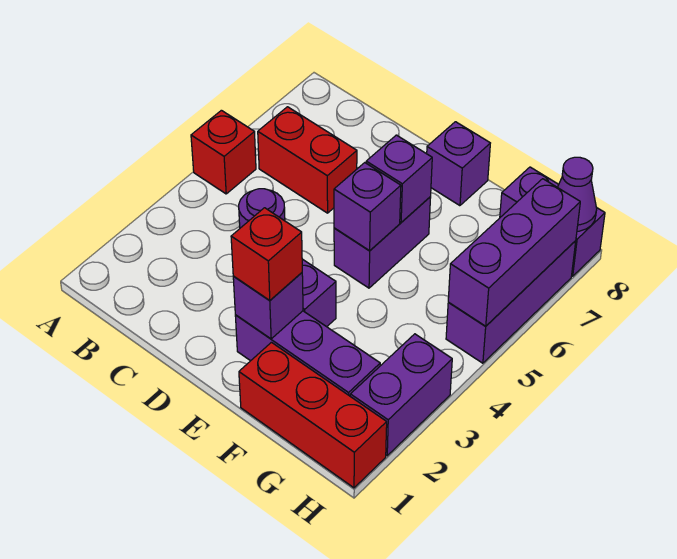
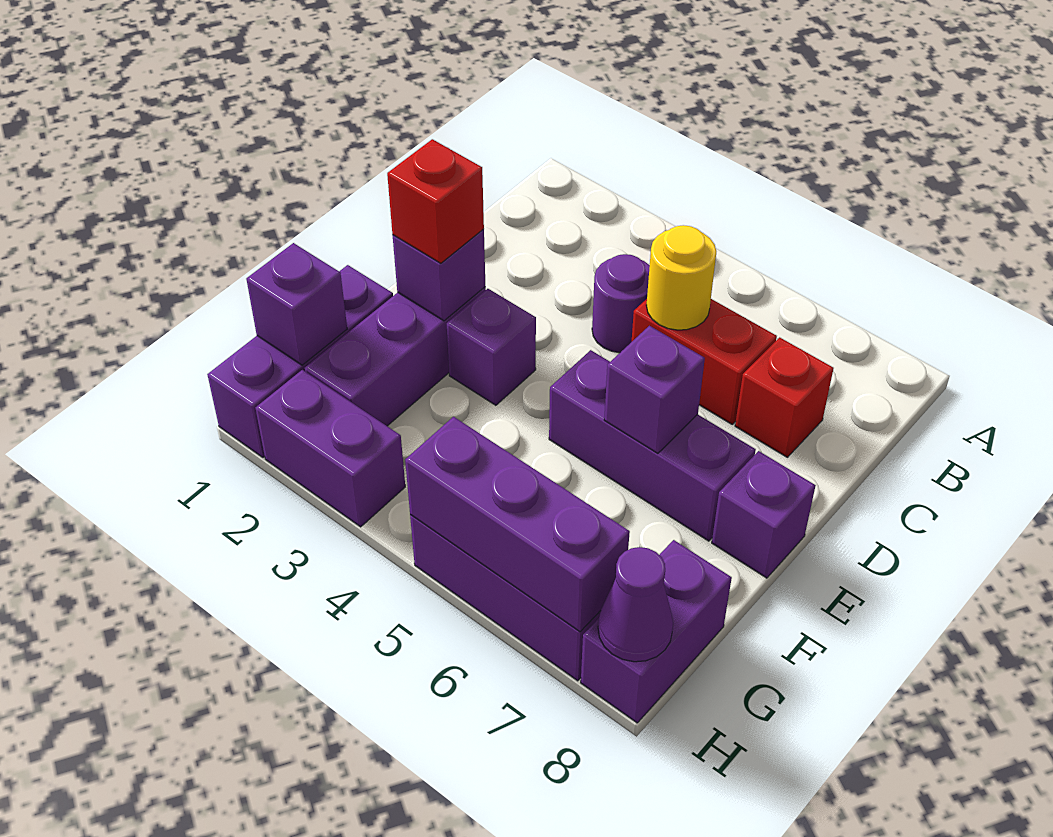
red brick A5 level 1 -> red brick C7 level 1
red brick B6:C6 level 1 -> red brick C5:C6 level 1
none -> yellow round brick C5 level 2
purple brick E5:E6 level 1 -> purple brick E5:E7 level 1
purple brick E5 level 2 -> purple brick G1 level 2
red brick F1:H1 level 1 -> purple brick F1:H1 level 1

